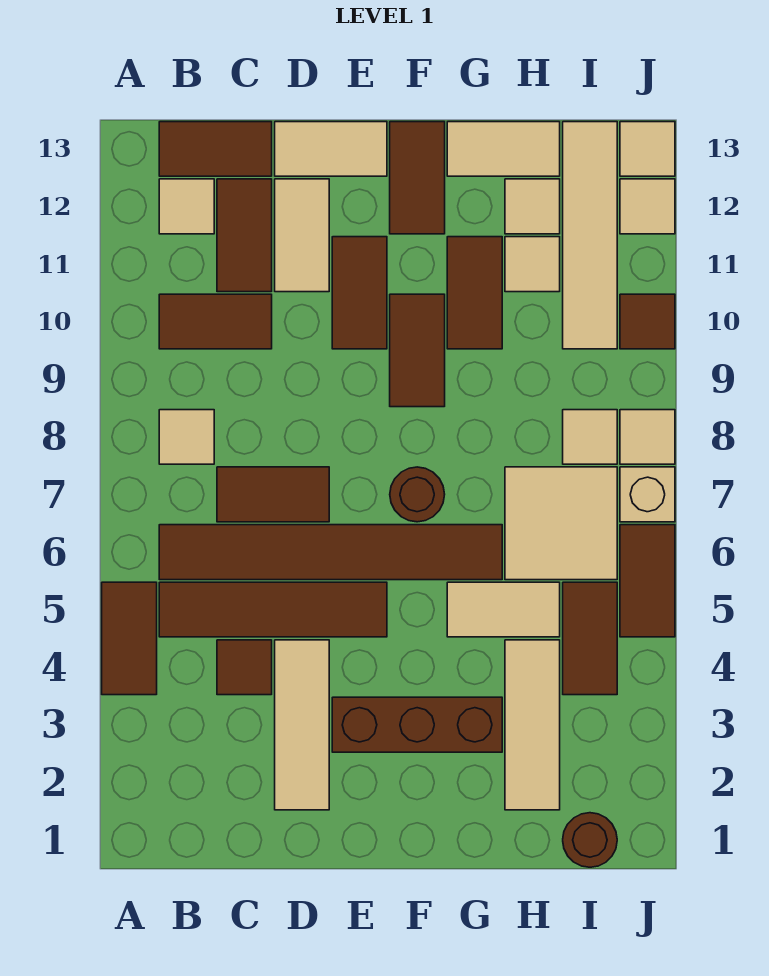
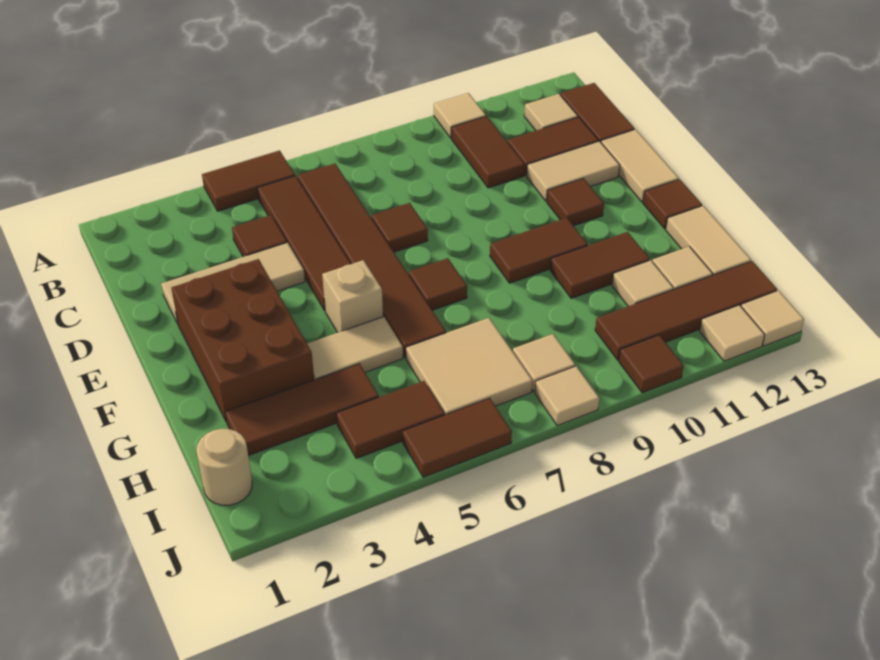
tan tile B8 level 1 -> tan tile A10 level 1
brown tile C7:D7 level 1 -> brown tile D7 level 1
brown brick E3:G3 level 1 -> brown brick E2:G3 level 1
brown tile E10:E11 level 1 -> brown tile E11 level 1
brown round brick F7 level 1 -> brown tile F7 level 1
brown tile F12:F13 level 1 -> brown tile F13 level 1
tan tile G5:H5 level 1 -> tan tile G4:G5 level 1
tan tile H2:H4 level 1 -> brown tile H2:H4 level 1
brown round brick I1 level 1 -> tan round brick I1 level 1
tan tile I10:I13 level 1 -> brown tile I10:I13 level 1
tan brick J7 level 1 -> tan brick F5 level 1

